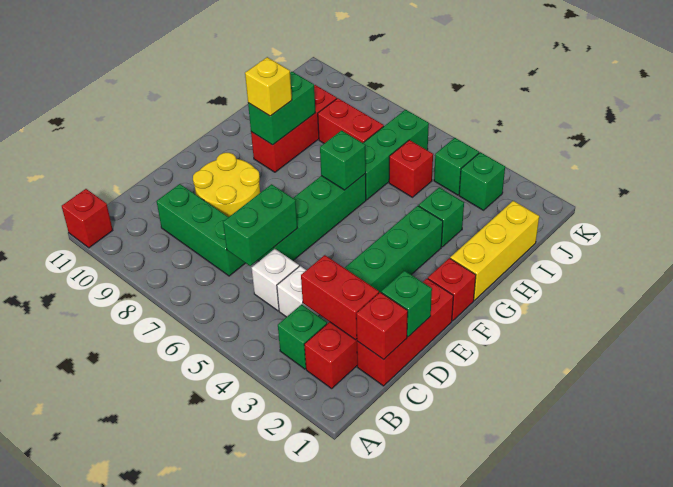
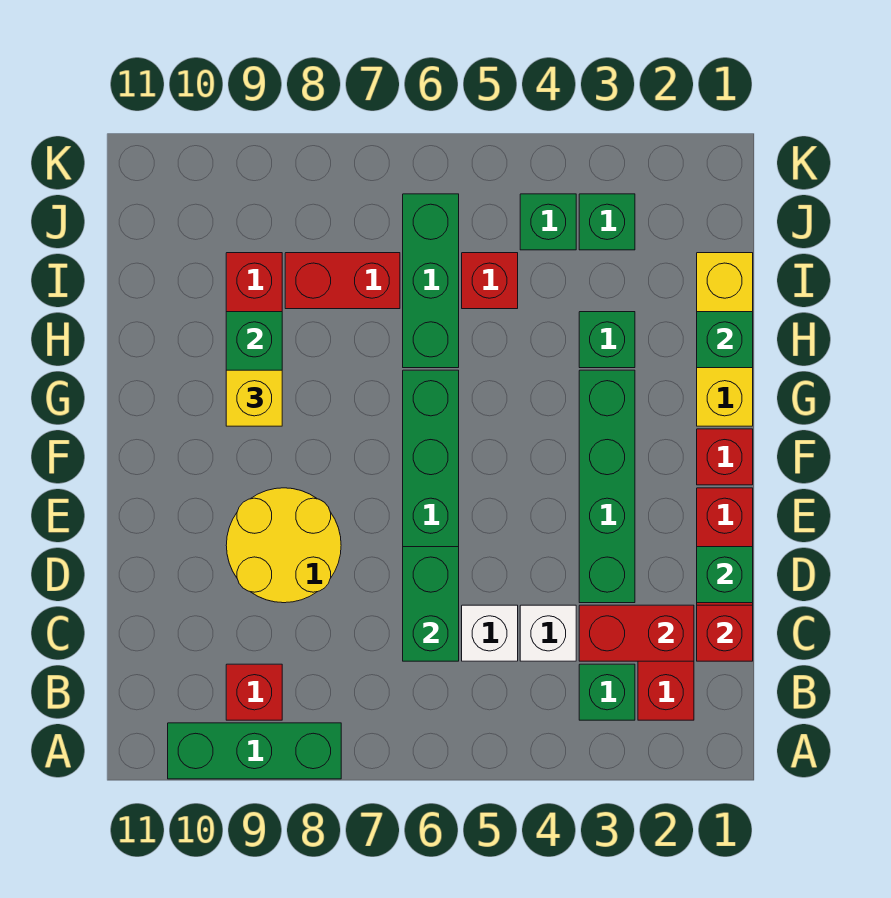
red brick A11 level 1 -> red brick B9 level 1
green brick C7:C9 level 1 -> green brick A8:A10 level 1
green brick G6 level 2 -> green brick H1 level 2

